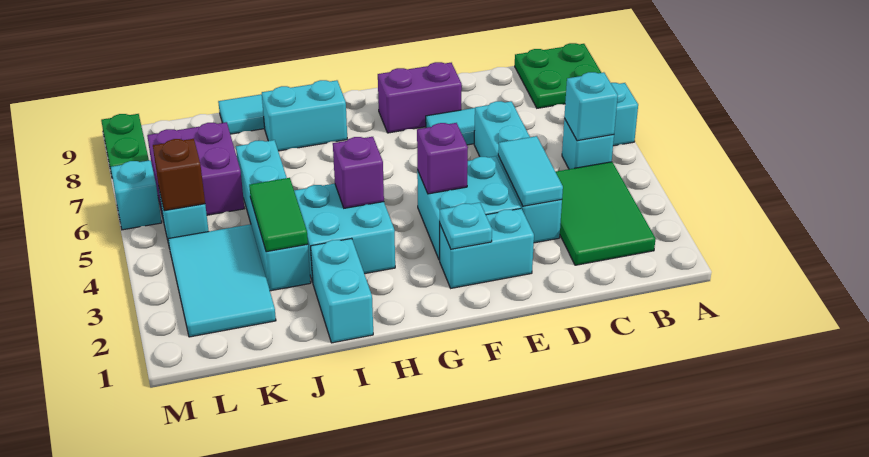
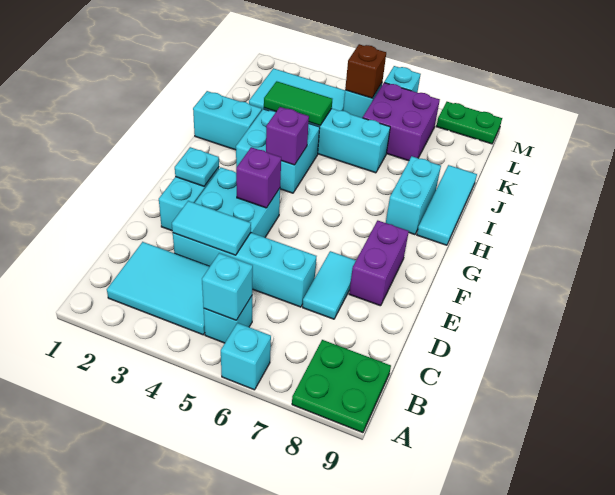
green tile B2:C4 level 1 -> cyan tile B2:C4 level 1

